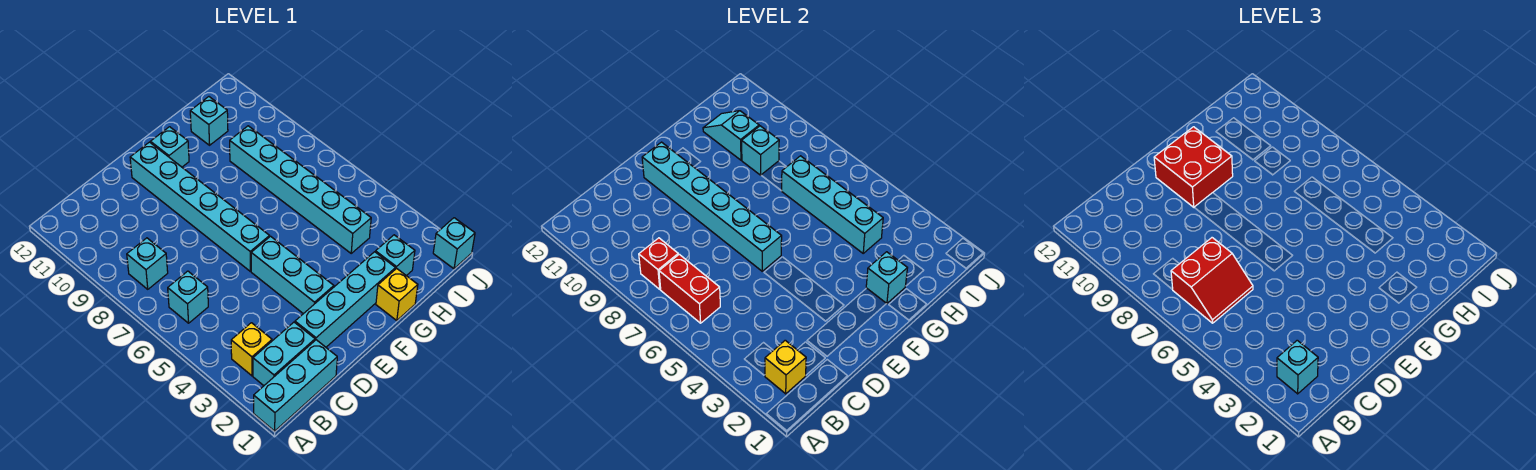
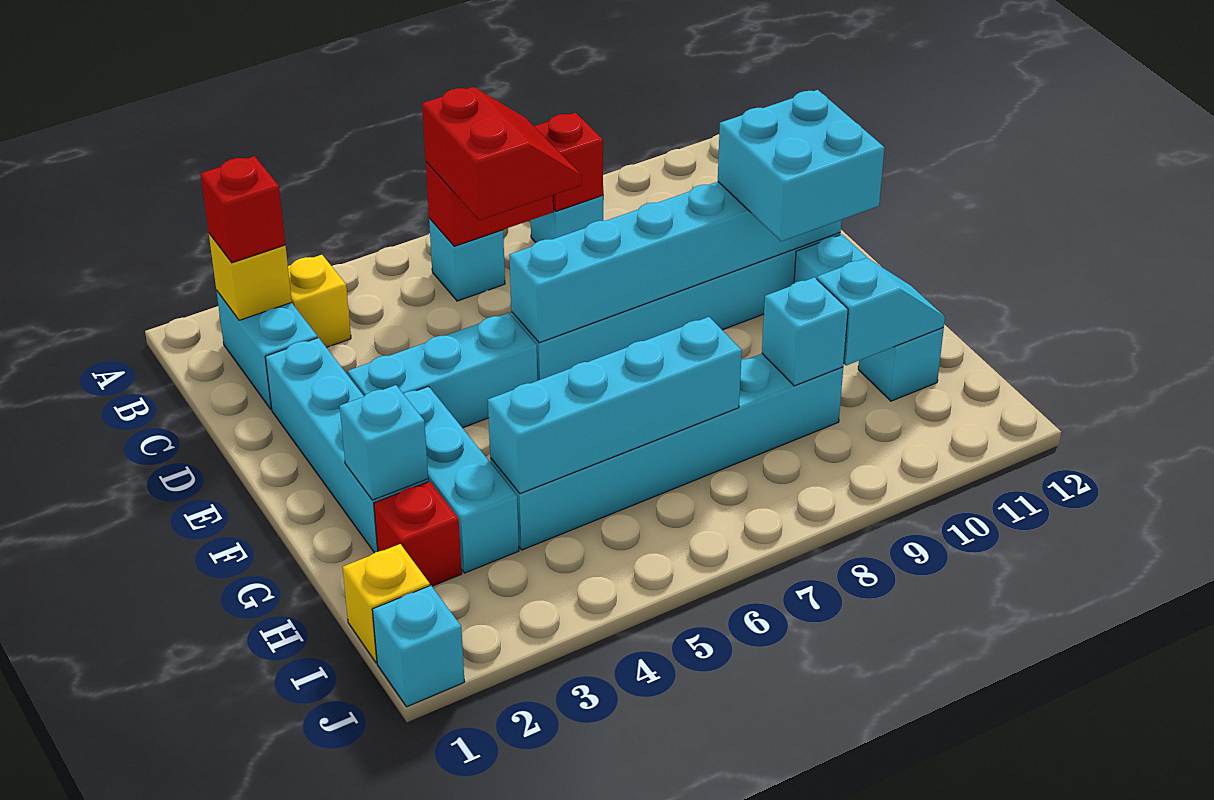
cyan brick A1:C1 level 1 -> cyan brick F3:H3 level 1
cyan brick B2 level 3 -> red brick B2 level 3
red slope B6:C7 level 3 top 7 -> red slope B6:C7 level 3 top 6
red brick E10:F11 level 3 -> cyan brick E10:F11 level 3
yellow brick G1 level 1 -> yellow brick I1 level 1
cyan brick H2 level 1 -> red brick H2 level 1

